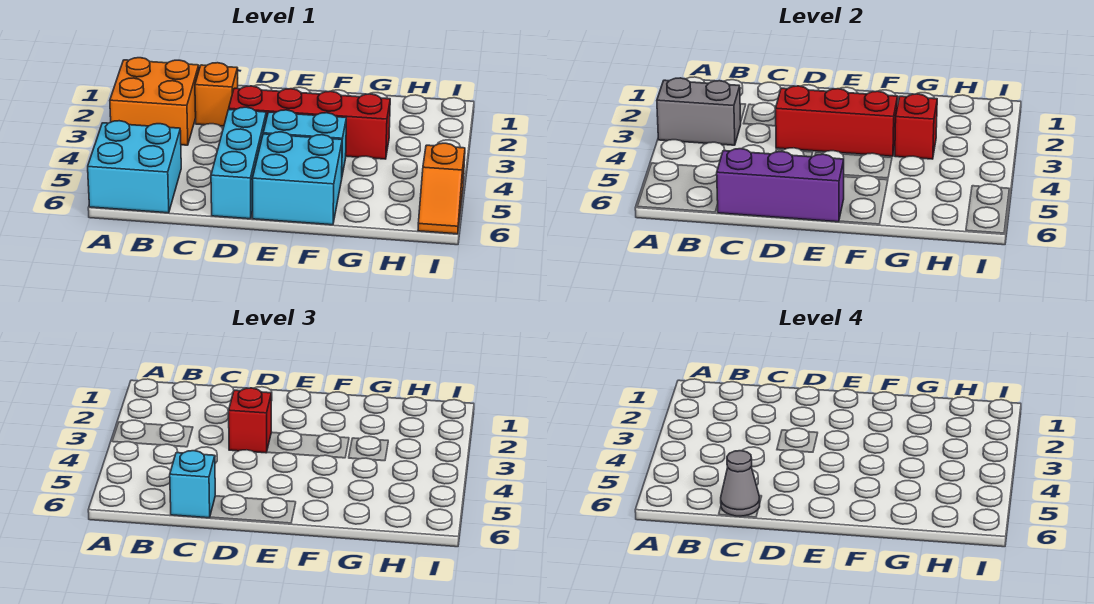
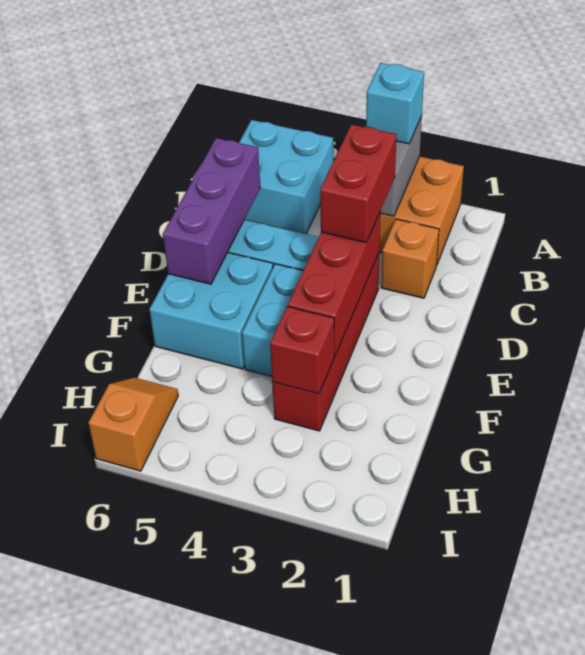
cyan brick C6 level 3 -> cyan brick A3 level 3
grey cone C6 level 4 -> none
red brick D3 level 3 -> red brick C3:D3 level 3
orange slope I5:I6 level 1 top 5 -> orange slope H6:I6 level 1 top I

